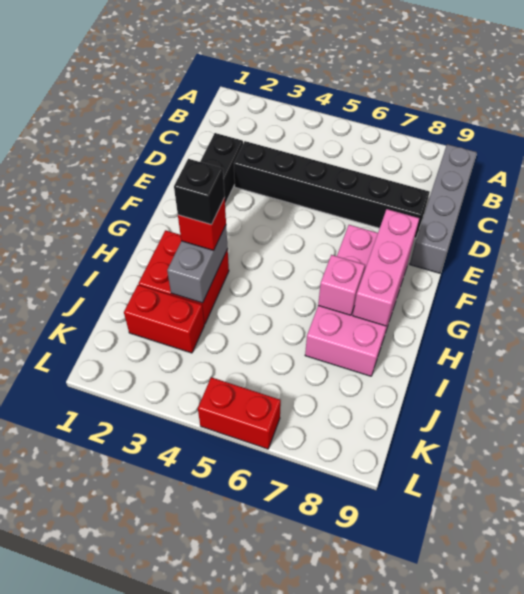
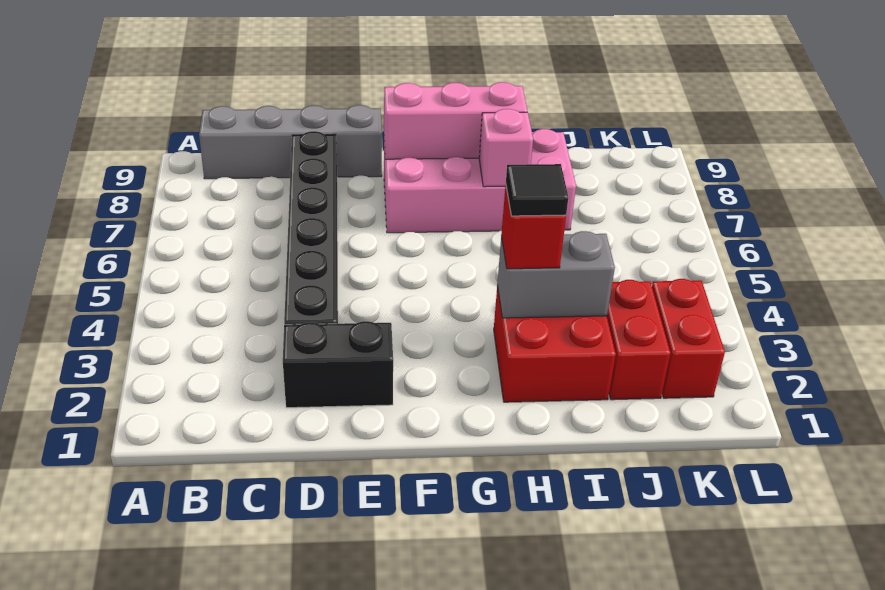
black brick H3 level 4 -> black tile H3 level 4
red brick L5:L6 level 1 -> red brick K2:K3 level 1

